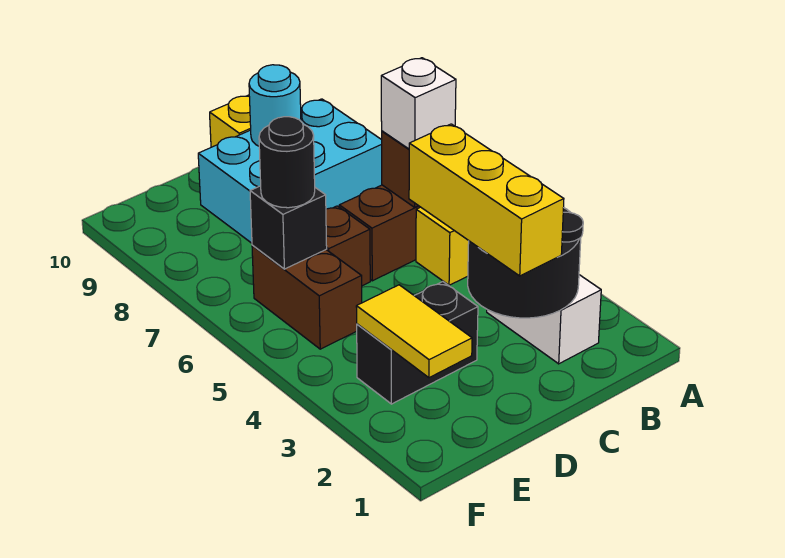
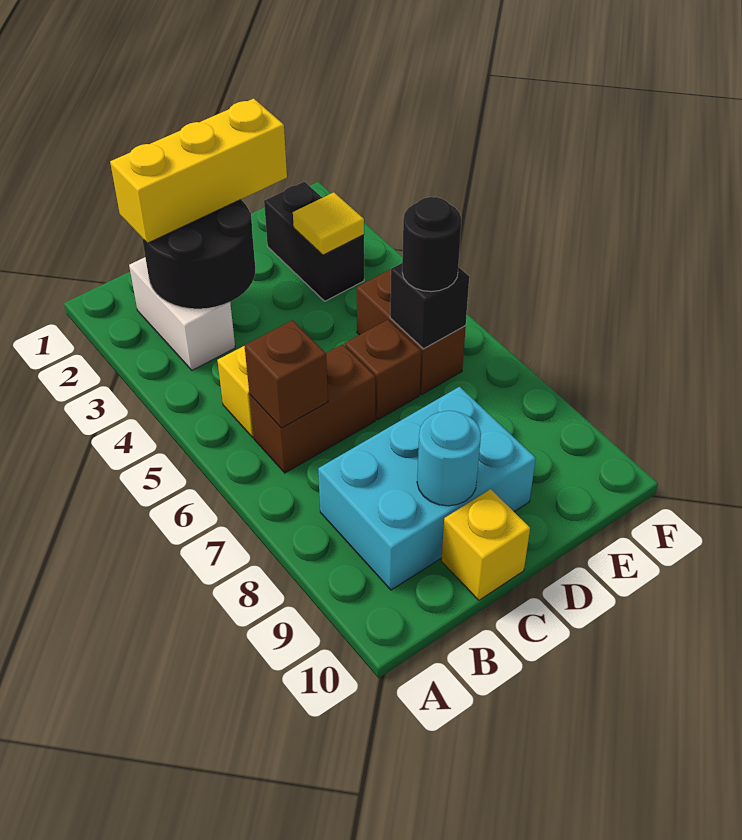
white brick B6 level 3 -> none
yellow brick C2:C4 level 3 -> yellow brick B2:D2 level 3
black brick D3:E3 level 1 -> black brick E2:E3 level 1
yellow tile E2:E3 level 2 -> yellow tile E3 level 2

